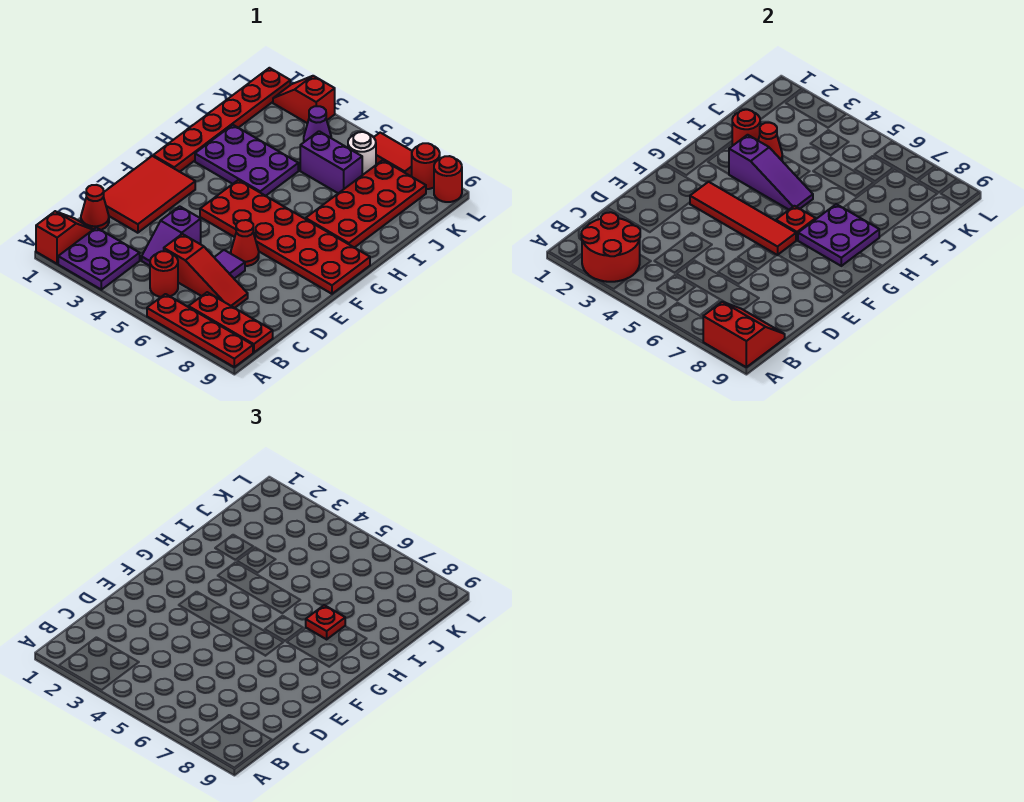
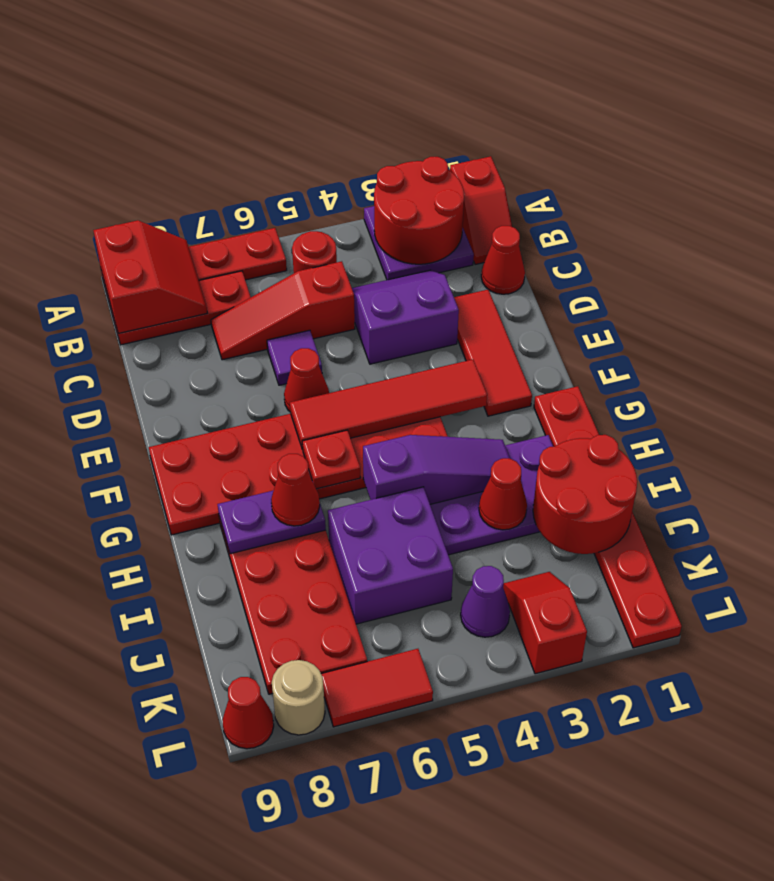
red slope A8:B9 level 2 top A -> red slope A8:B9 level 2 top 9
purple slope C4:D4 level 1 top D -> purple slope C3:D4 level 1 top D
red tile D1:F2 level 1 -> red tile D2:F2 level 1
purple plate G7:H8 level 2 -> purple plate H7:H8 level 2
purple slope H3:H5 level 2 top 3 -> purple slope H3:H5 level 2 top 5
red plate H7 level 3 -> red cone H7 level 3
red round brick I2 level 2 -> red round brick I1:J2 level 2
purple brick J5:J6 level 1 -> purple brick I5:J6 level 1
white round brick K6 level 1 -> none
red slope L2:L3 level 1 top 3 -> red slope K3:L3 level 1 top L
red round brick L8 level 1 -> tan round brick L8 level 1
red round brick L9 level 1 -> red cone L9 level 1

